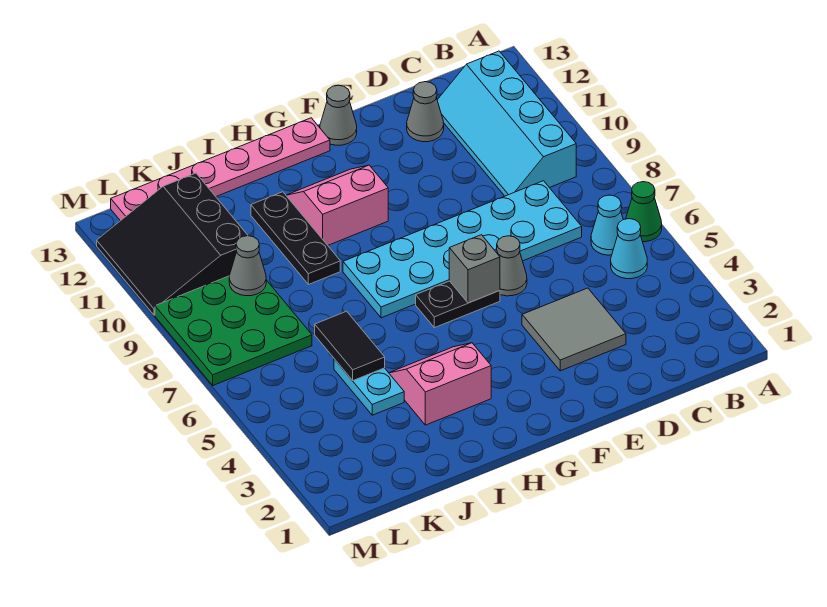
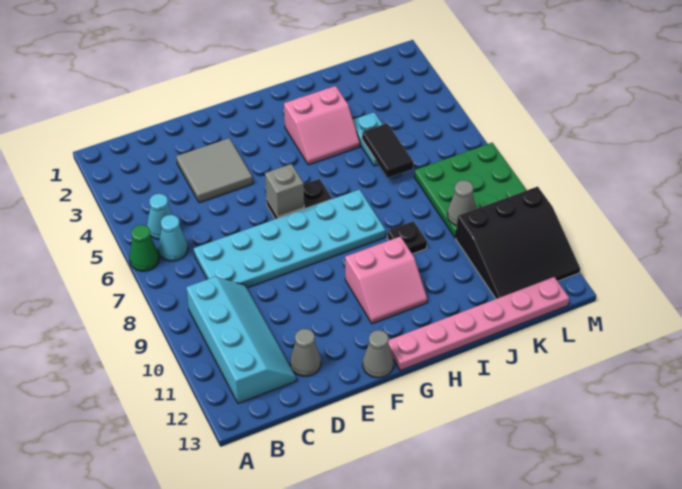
grey cone E6 level 1 -> none
black plate I9:I11 level 1 -> black plate I9 level 1
black slope K10:M12 level 1 top K -> black slope K10:M12 level 1 top 10

